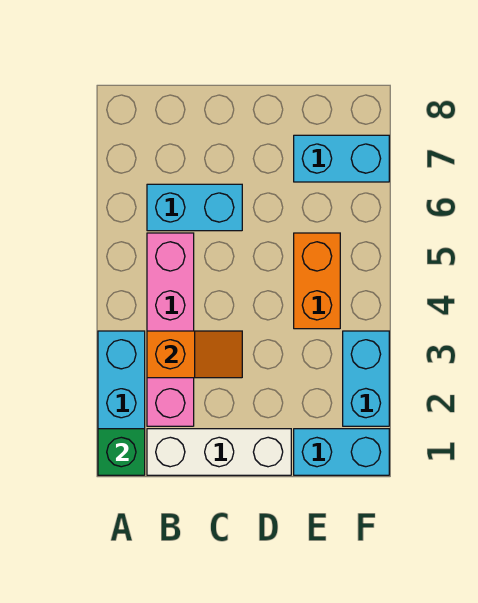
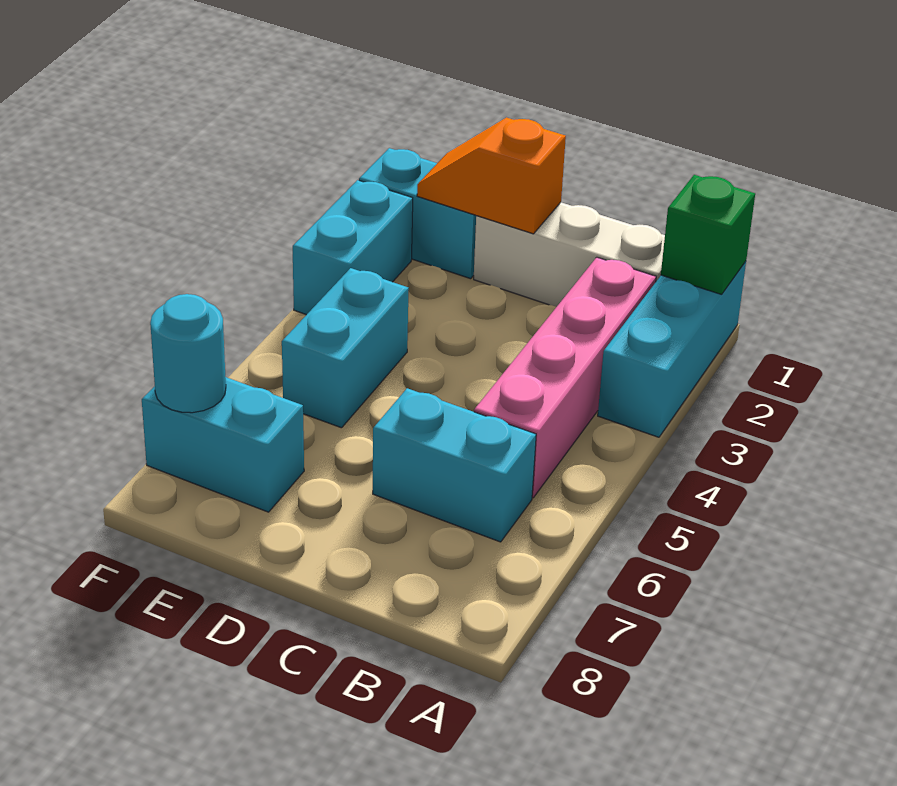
orange slope B3:C3 level 2 top B -> orange slope D1:E1 level 2 top D
orange brick E4:E5 level 1 -> cyan brick E4:E5 level 1
none -> cyan round brick F7 level 2

